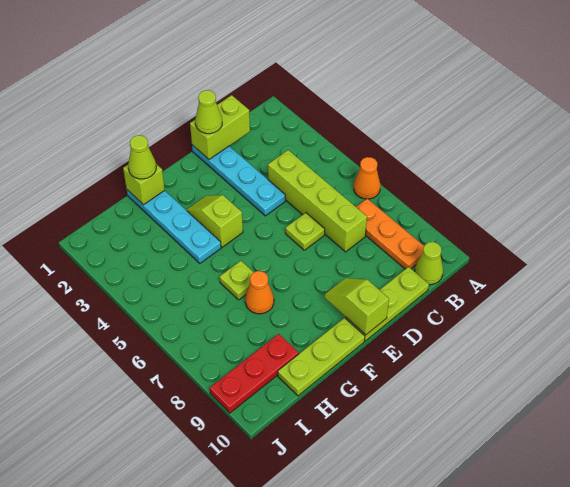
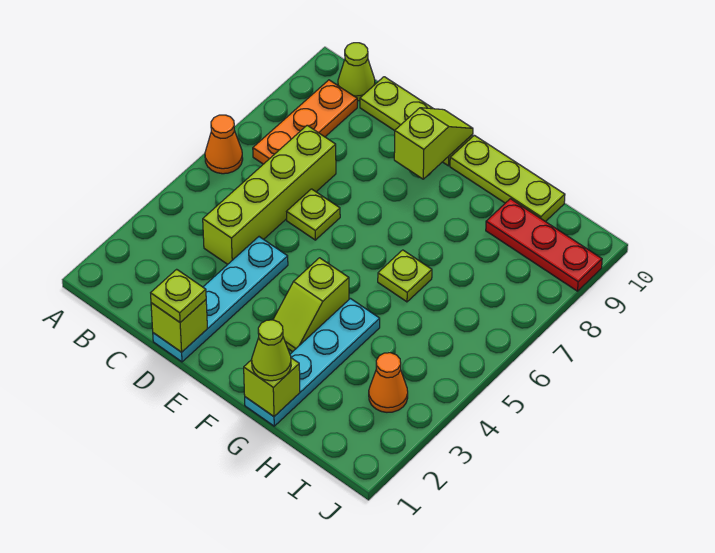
lime brick C1:D1 level 2 -> lime brick D1 level 2
lime cone D1 level 3 -> lime plate D1 level 3
lime slope E9:E10 level 2 top 10 -> lime slope E9:E10 level 2 top 9
orange cone G7 level 1 -> orange cone I3 level 1

